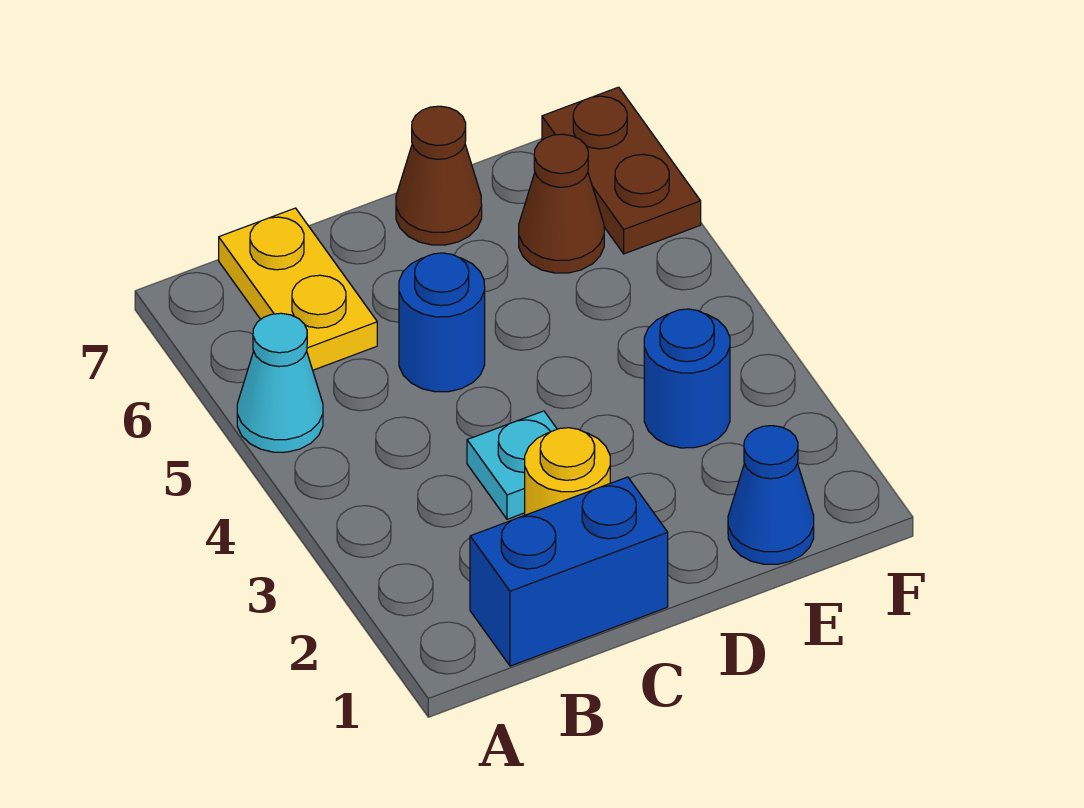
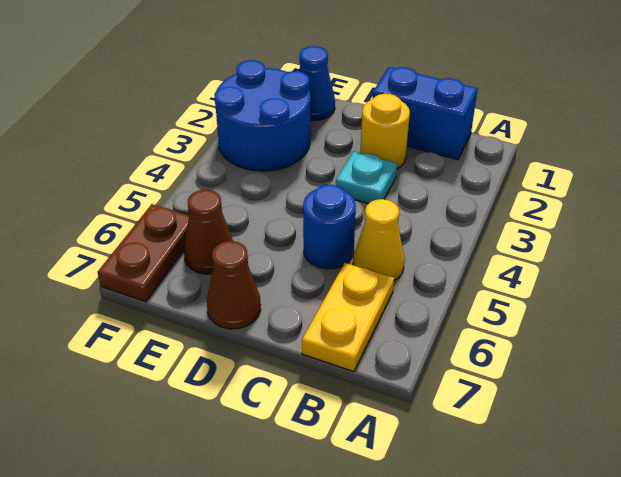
cyan cone A5 level 1 -> none
none -> yellow cone B5 level 1
blue round brick E3 level 1 -> blue round brick E2:F3 level 1

